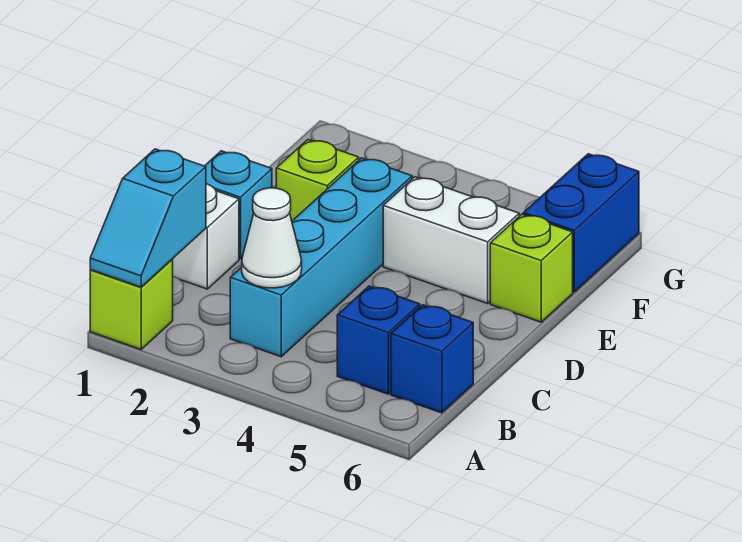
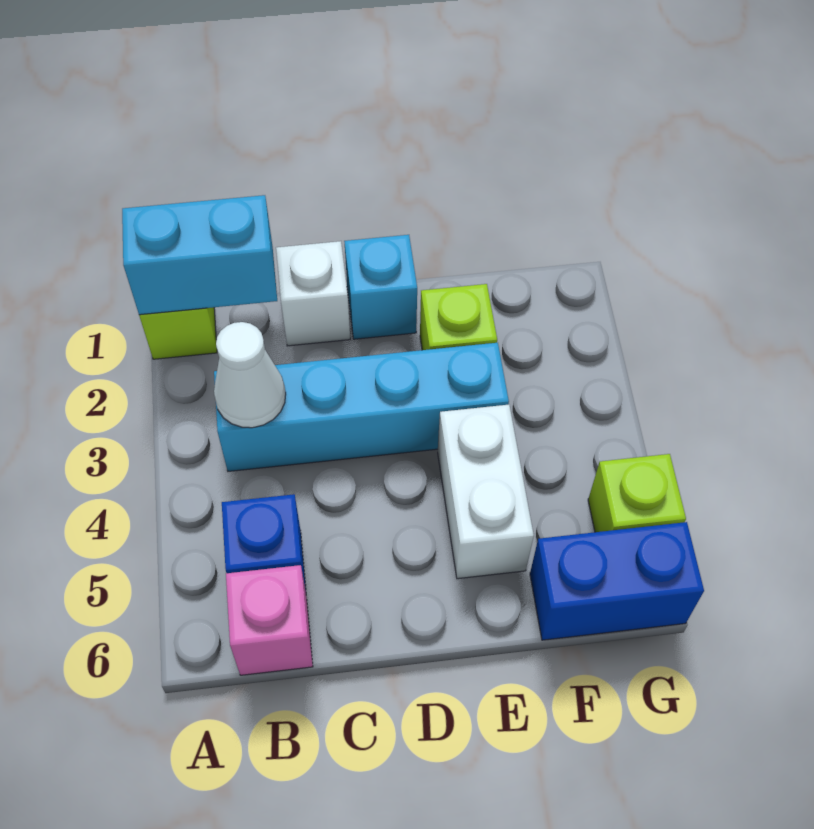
cyan slope A1:B1 level 2 top B -> cyan brick A1:B1 level 2
blue brick B6 level 1 -> pink brick B6 level 1
lime brick E6 level 1 -> lime brick G5 level 1

